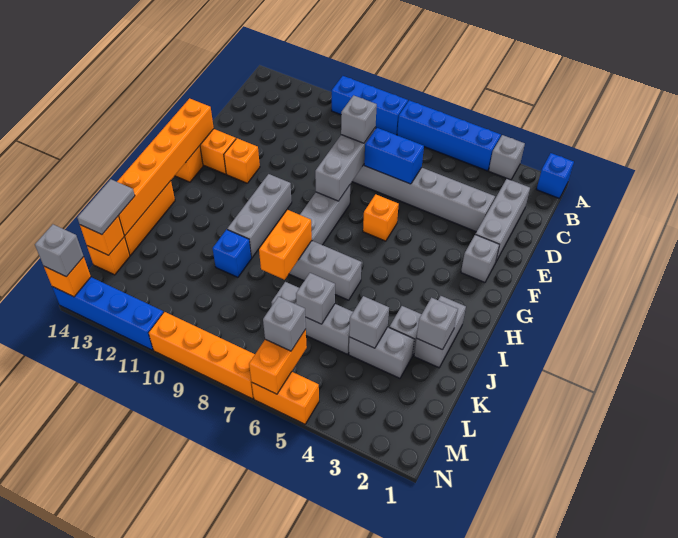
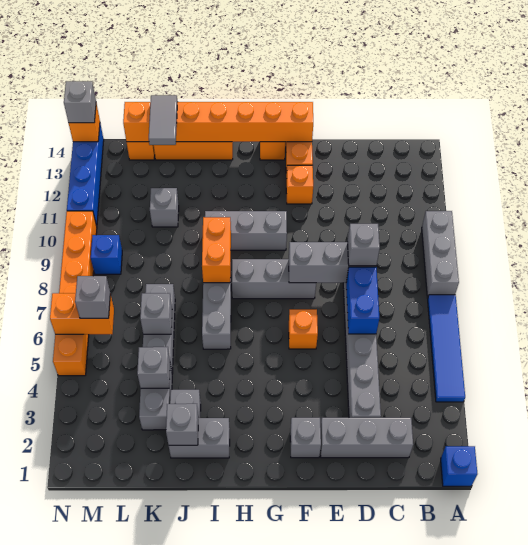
grey brick A3 level 1 -> grey brick K11 level 1
blue brick A4:A7 level 1 -> blue tile A4:A7 level 1
blue brick A8:A10 level 1 -> grey brick A8:A10 level 1
orange brick I8:J8 level 2 -> orange brick I8:I9 level 2
blue brick J10 level 1 -> blue brick M9 level 1
grey tile K14:L14 level 3 -> grey tile K13:K14 level 3

